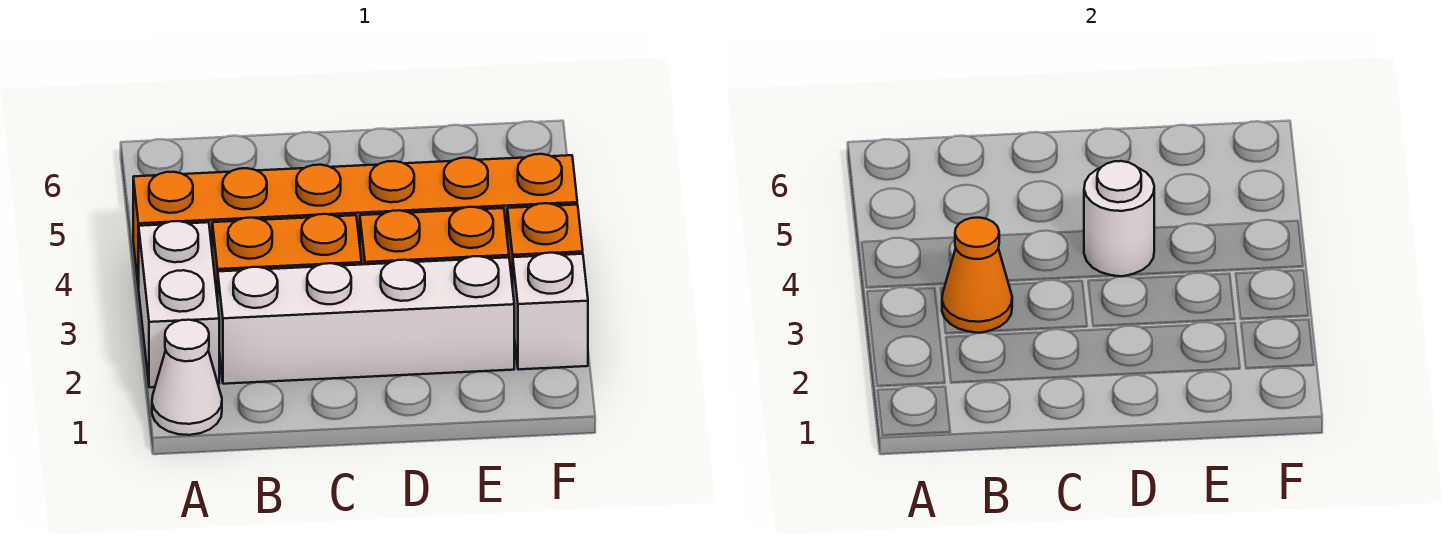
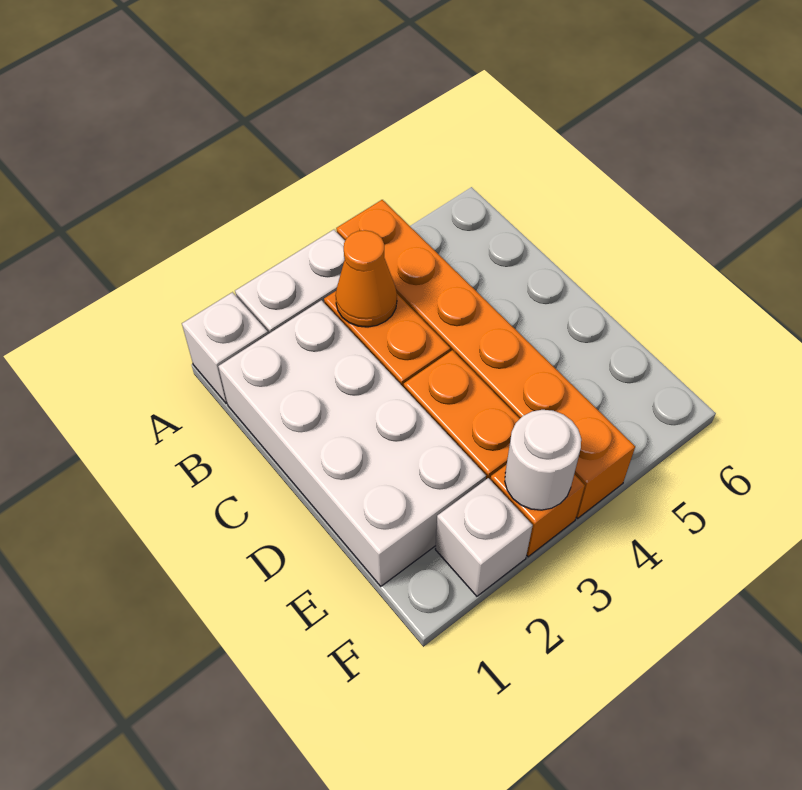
white cone A1 level 1 -> white brick A1 level 1
white brick B2:E2 level 1 -> white brick B1:E2 level 1
white round brick D4 level 2 -> white round brick F3 level 2

